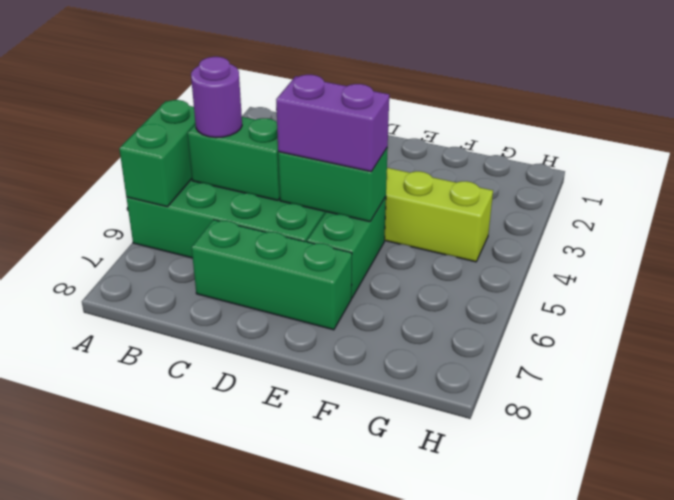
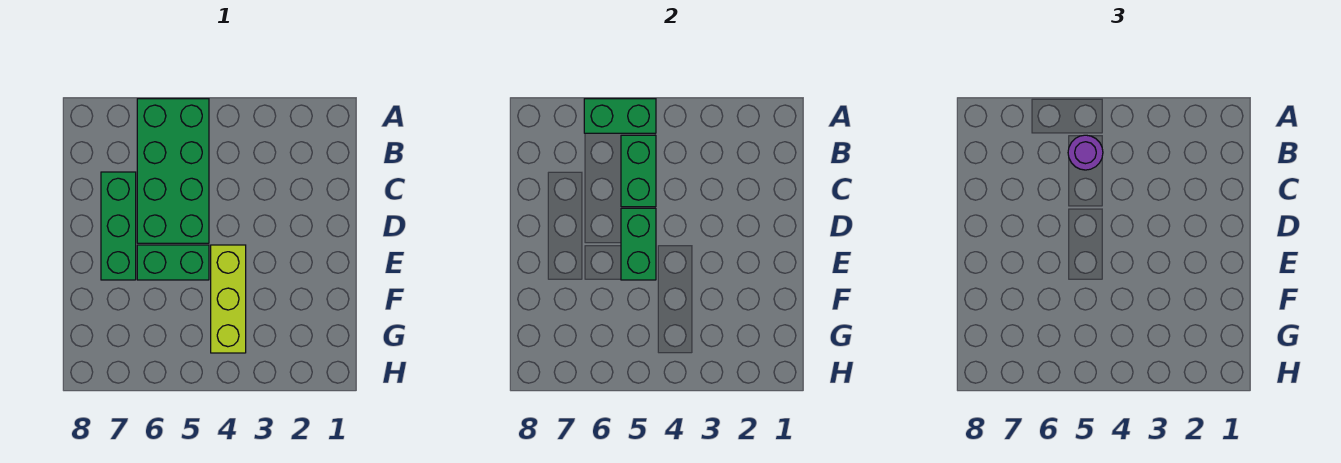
purple brick D5:E5 level 3 -> none

